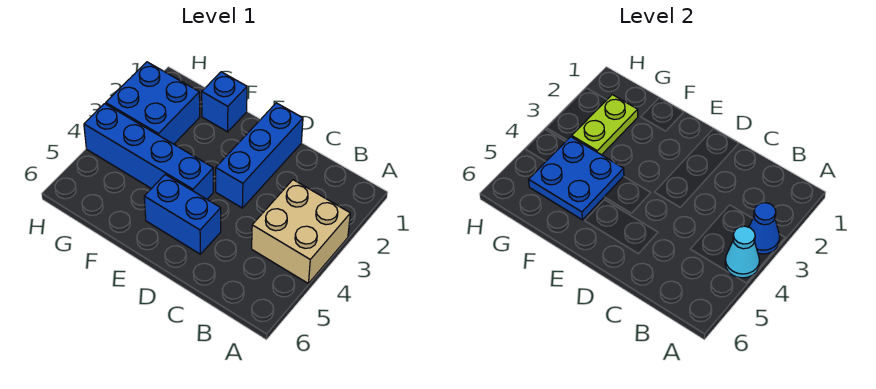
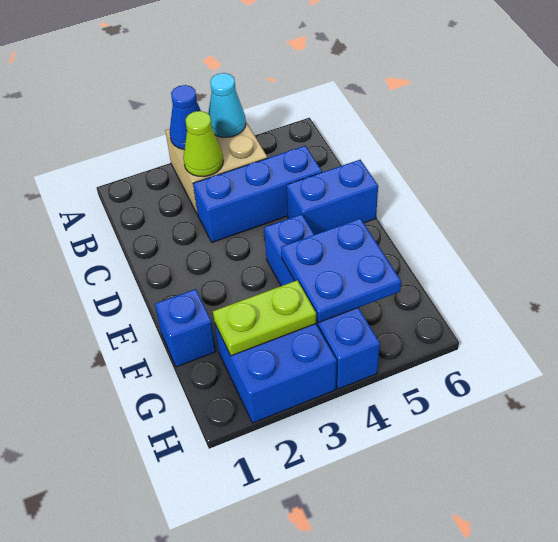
none -> lime cone B3 level 2
blue brick D1:D3 level 1 -> blue brick C3:C5 level 1
blue brick D5:E5 level 1 -> blue brick D5:D6 level 1

